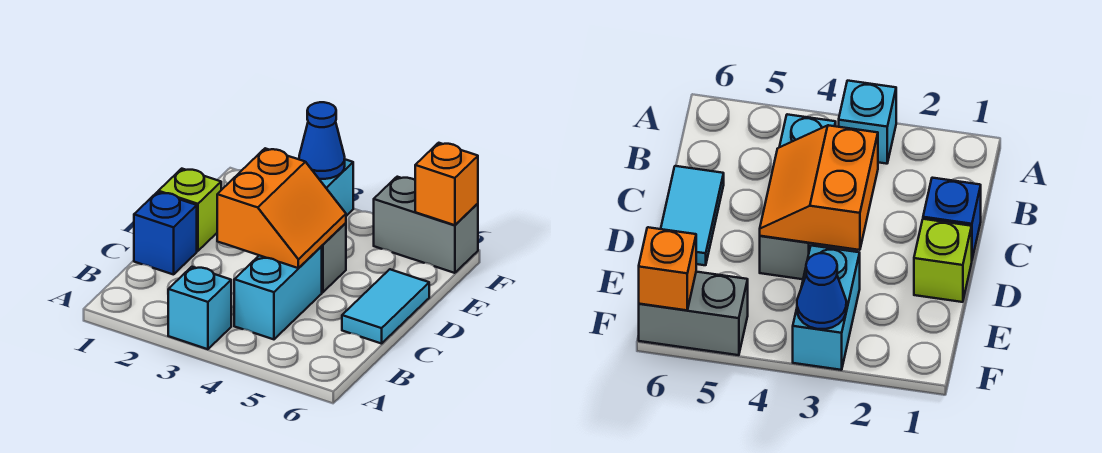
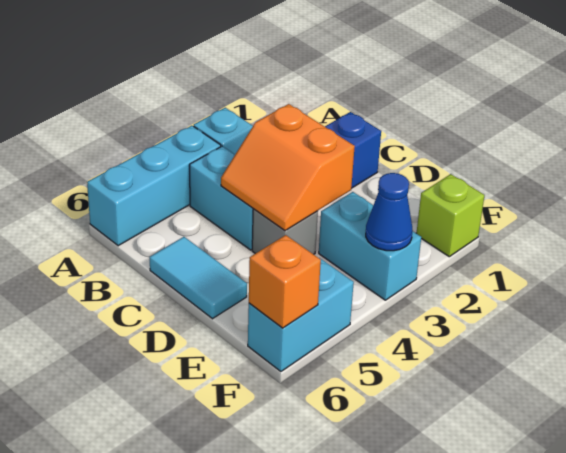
none -> cyan brick A4:A6 level 1
lime brick D1 level 1 -> lime brick F1 level 1
grey brick F5:F6 level 1 -> cyan brick F5:F6 level 1

